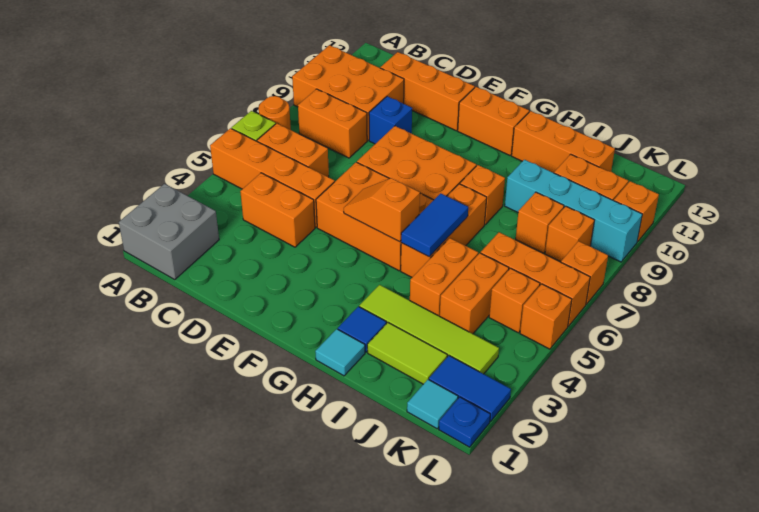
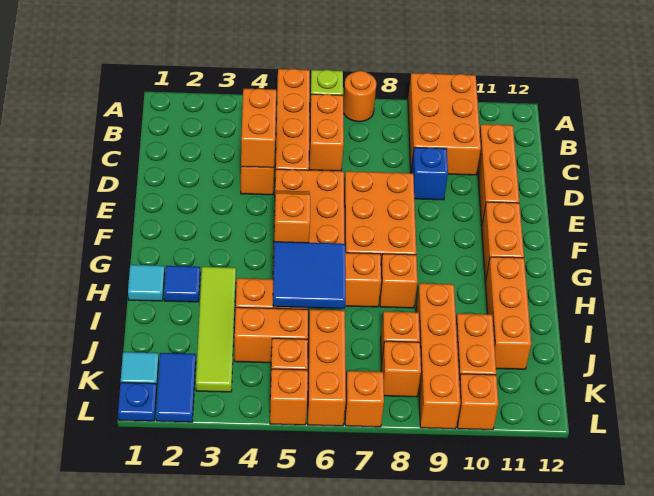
grey brick A1:B2 level 1 -> none
orange brick B8:C8 level 1 -> orange brick C4:D4 level 2
blue tile H5:H6 level 2 -> blue tile H5:I6 level 2
lime tile I2:J2 level 1 -> none
cyan brick I9:L9 level 1 -> orange brick I9:L9 level 1

